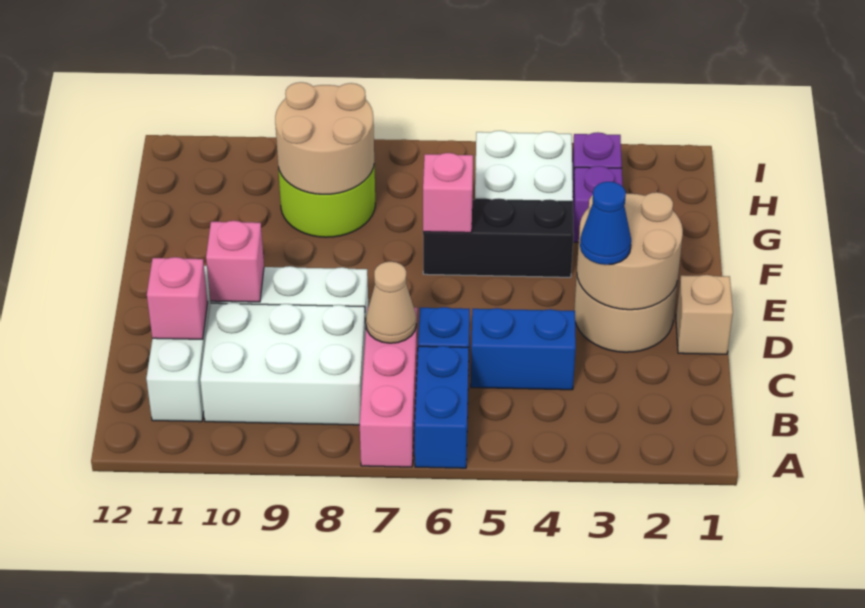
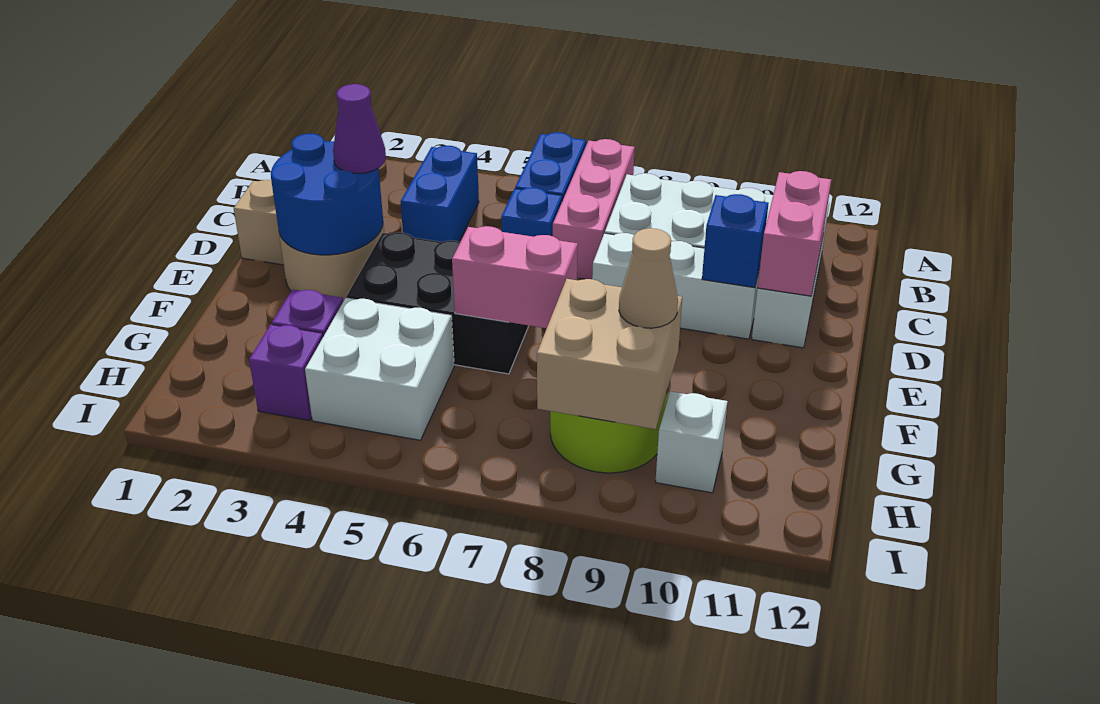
blue brick C4:C5 level 1 -> blue brick B4:C4 level 1
tan cone C7 level 2 -> tan cone G9 level 3
pink brick C11 level 2 -> pink brick C11:D11 level 2
tan round brick D2:E3 level 2 -> blue round brick D2:E3 level 2
blue cone D3 level 3 -> purple cone D3 level 3
pink brick D10 level 2 -> blue brick D10 level 2
black brick F4:F6 level 1 -> black brick E4:F6 level 1
pink brick F6 level 2 -> pink brick F6:F7 level 2
tan round brick G8:H9 level 2 -> tan brick G8:H9 level 2
none -> white brick H10 level 1

